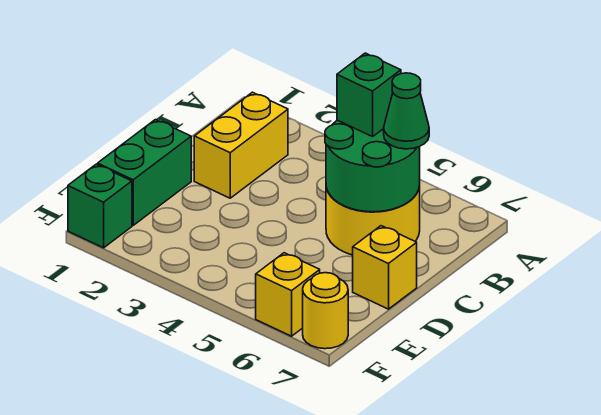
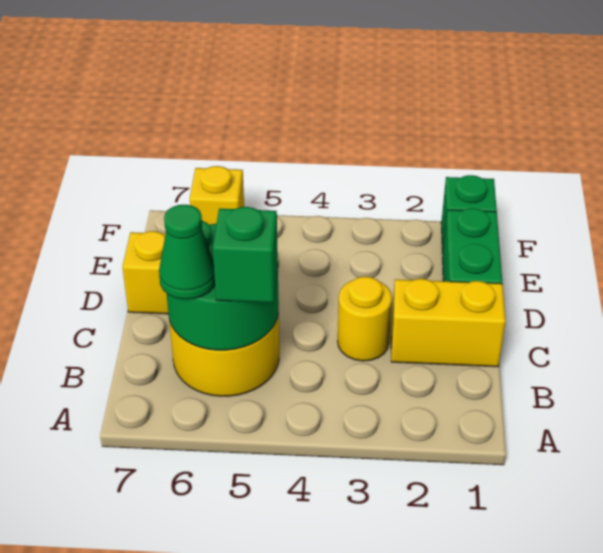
yellow brick B2:C2 level 1 -> yellow brick C1:C2 level 1
yellow round brick F7 level 1 -> yellow round brick C3 level 1

